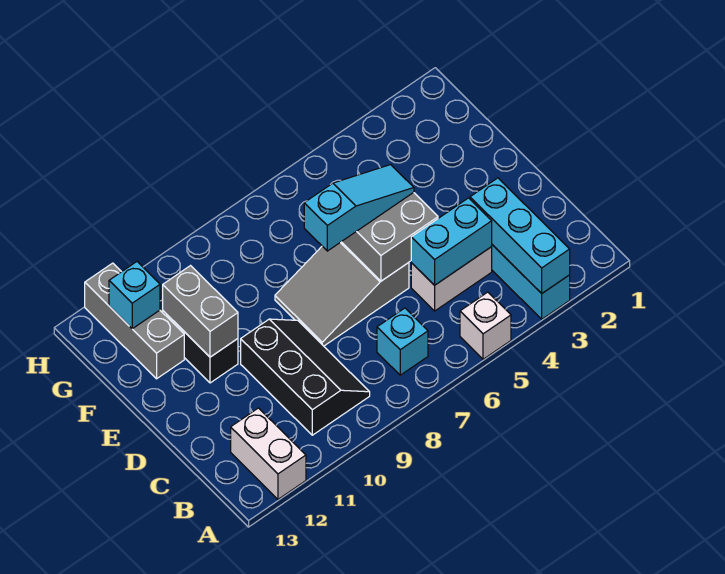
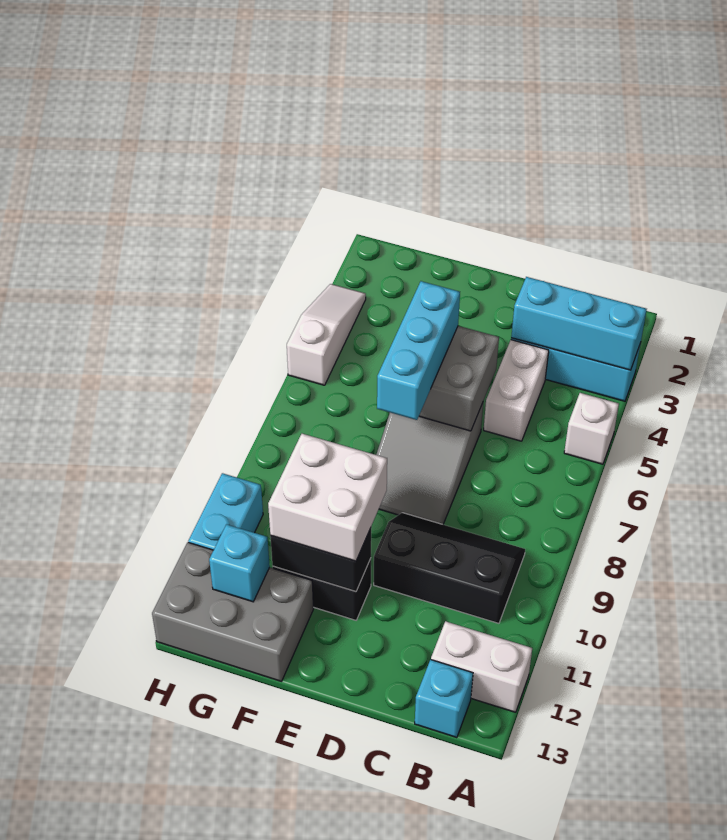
cyan brick B7 level 1 -> cyan brick B13 level 1
cyan brick C4:C5 level 2 -> cyan brick H10:H11 level 1
cyan slope E5:E7 level 3 top 7 -> cyan brick E5:E7 level 3
none -> white brick E10:F11 level 3
grey brick E11:F11 level 2 -> black brick E11:F11 level 2
grey brick F12:H12 level 1 -> grey brick F12:H13 level 1
none -> white slope H3:H5 level 1 top 5

